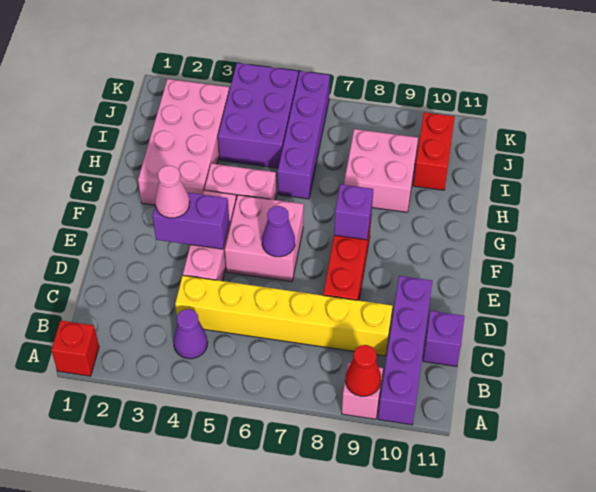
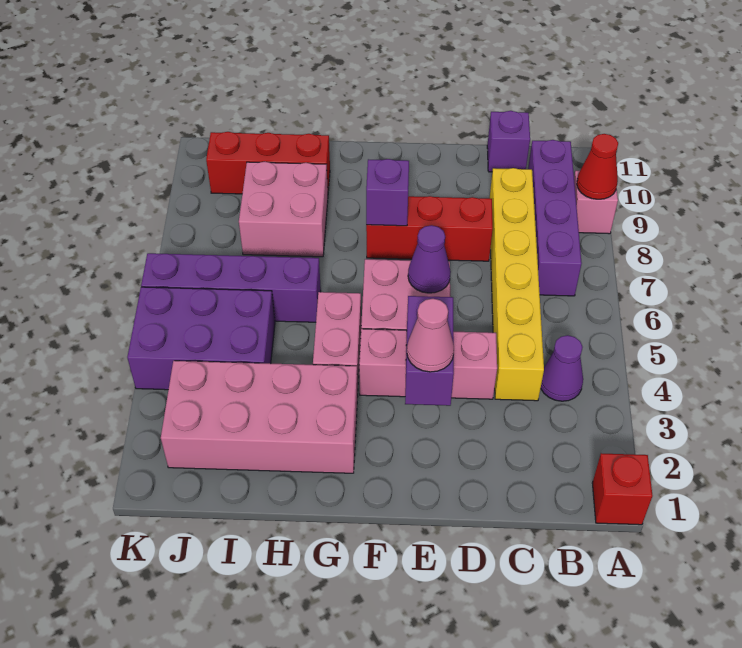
purple brick A10:D10 level 1 -> purple brick B7:B10 level 1
red brick I10:J10 level 1 -> red brick H10:J10 level 1

